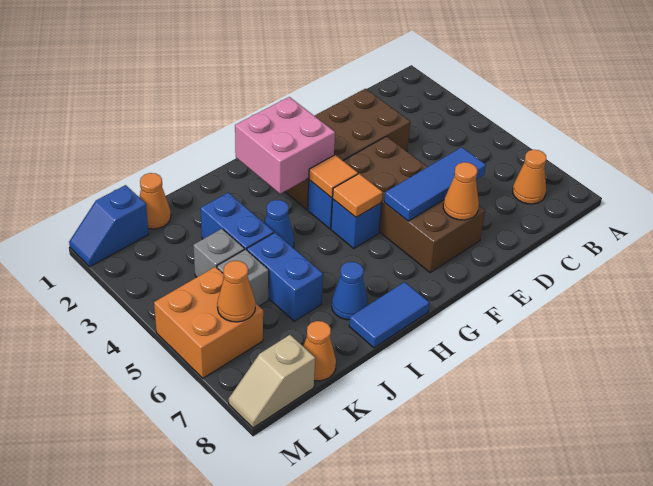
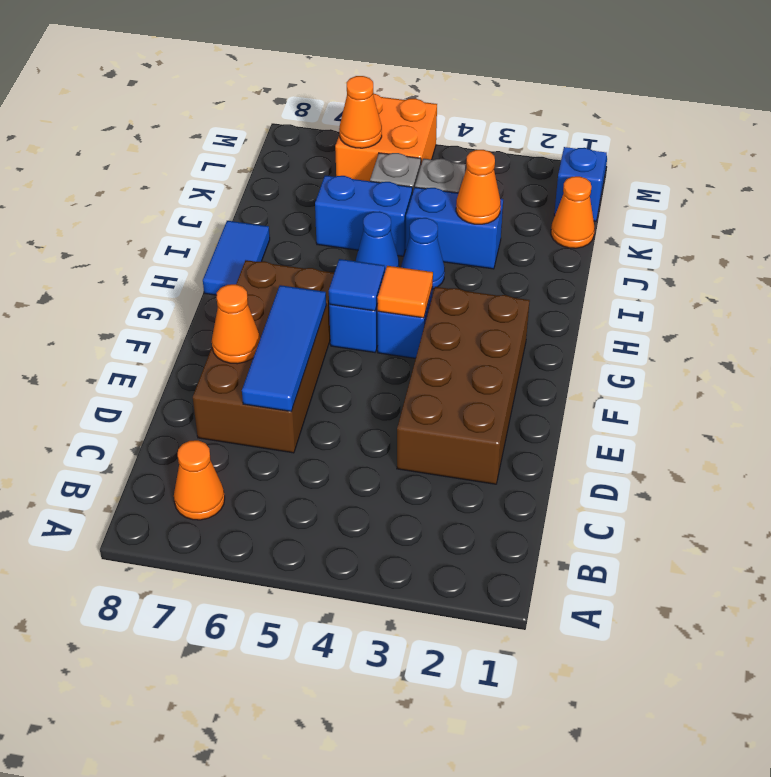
brown brick E4:F7 level 1 -> brown brick D6:G7 level 1
pink brick G2:H3 level 2 -> none
orange tile G5 level 2 -> blue tile G5 level 2
blue cone I7 level 1 -> blue cone I5 level 1
orange cone K8 level 1 -> orange cone J3 level 2
tan slope L8:M8 level 1 top L -> none

